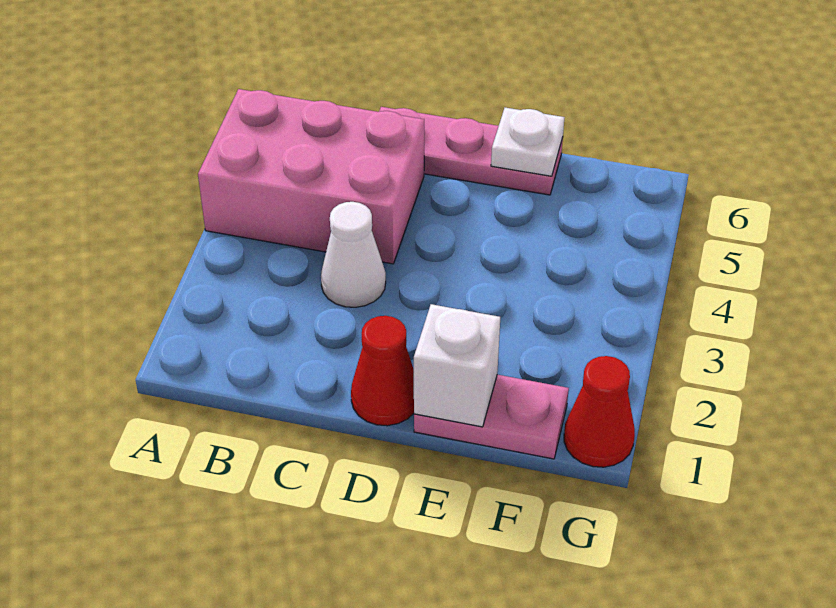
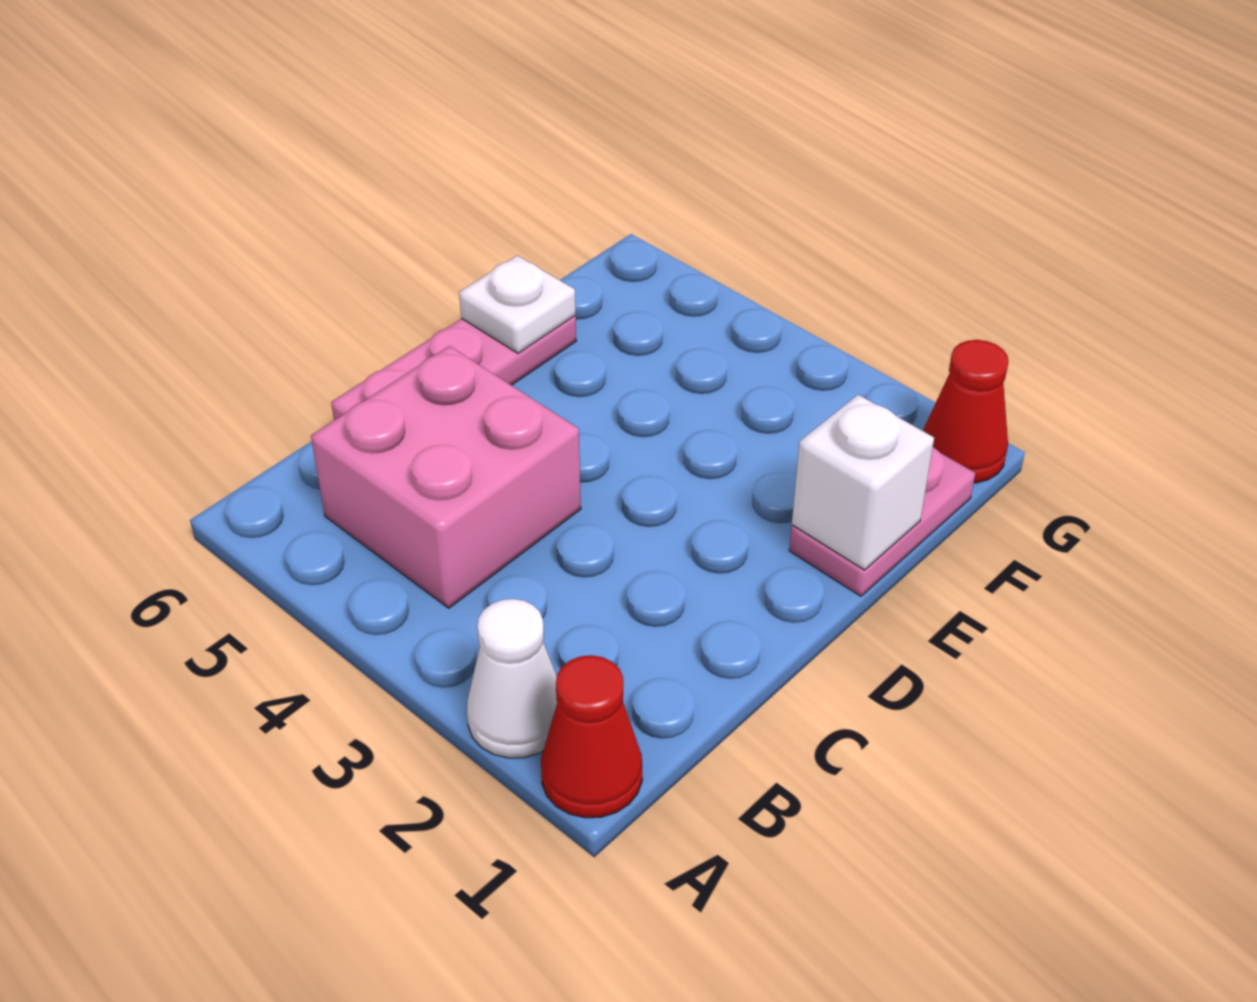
pink brick A4:C5 level 1 -> pink brick B4:C5 level 1
white cone C3 level 1 -> white cone A2 level 1
red cone D1 level 1 -> red cone A1 level 1

